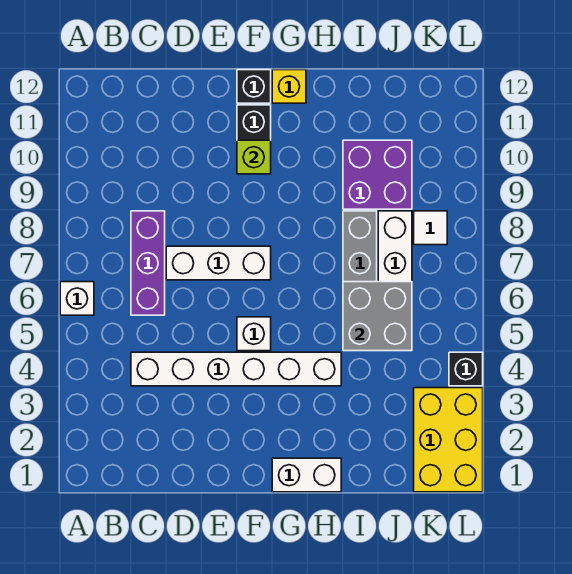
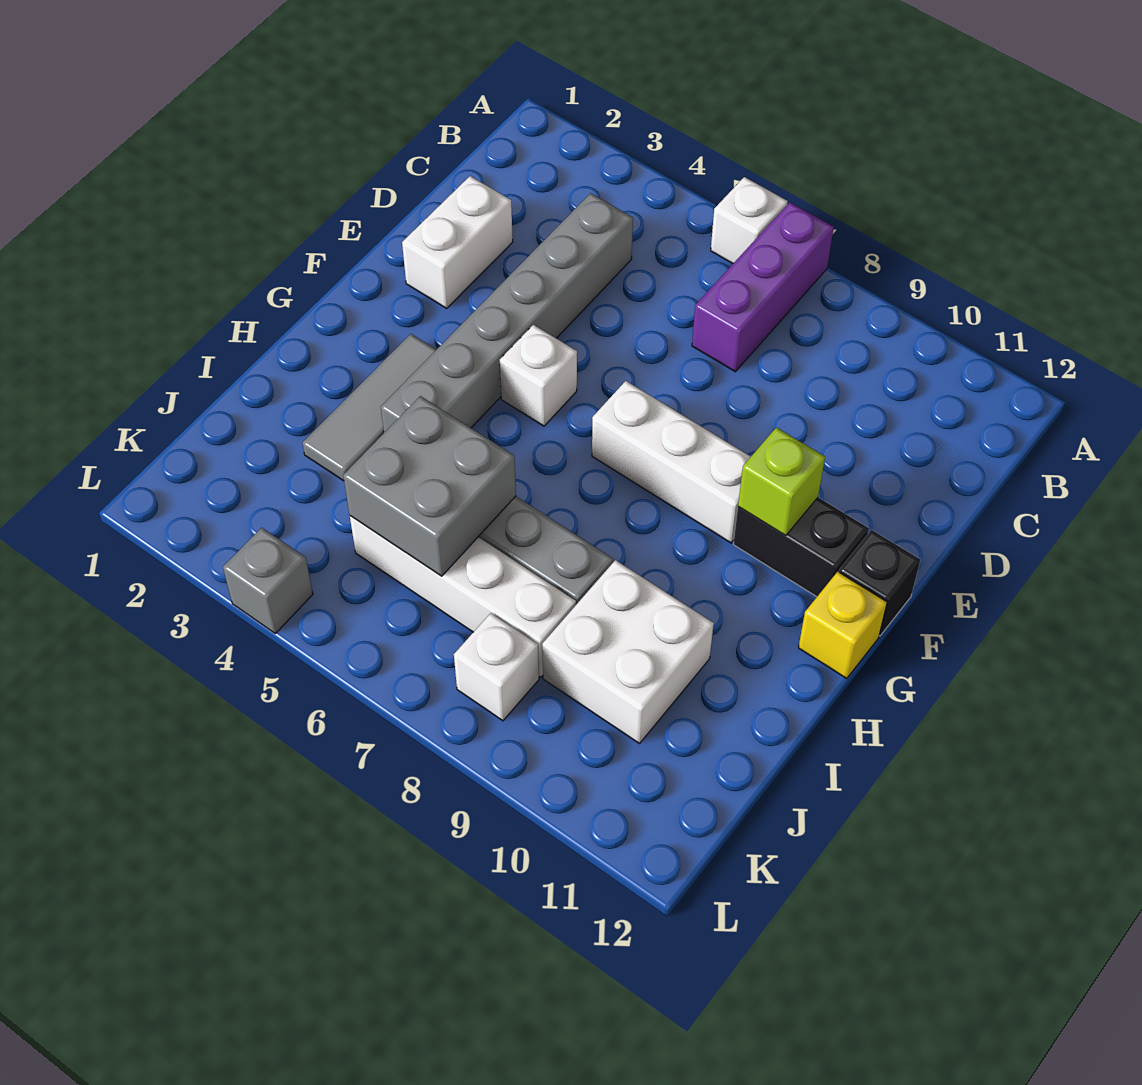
white brick C4:H4 level 1 -> grey brick C4:H4 level 1
purple brick C6:C8 level 1 -> purple brick A7:C7 level 1
white brick D7:F7 level 1 -> white brick F7:F9 level 1
white brick G1:H1 level 1 -> white brick D2:E2 level 1
none -> grey tile G3:I3 level 1
purple brick I9:J10 level 1 -> white brick I9:J10 level 1
yellow brick K1:L3 level 1 -> none
white tile K8 level 1 -> white brick K8 level 1
black brick L4 level 1 -> grey brick L4 level 1

